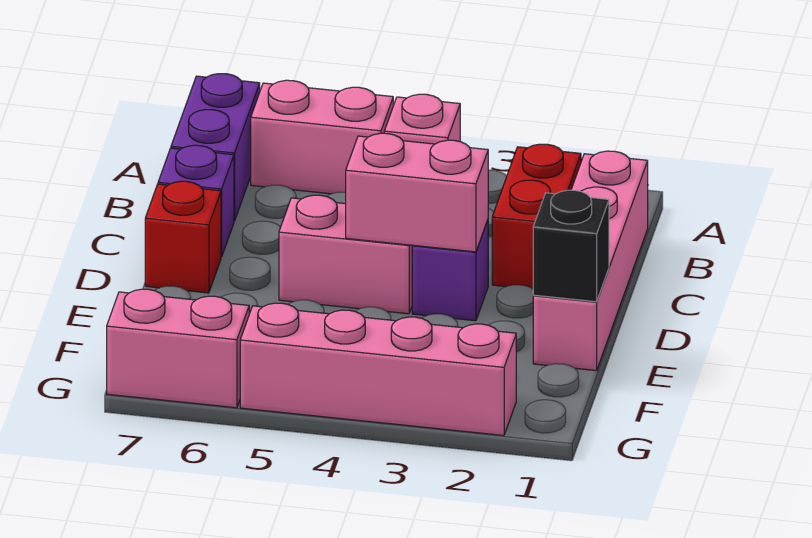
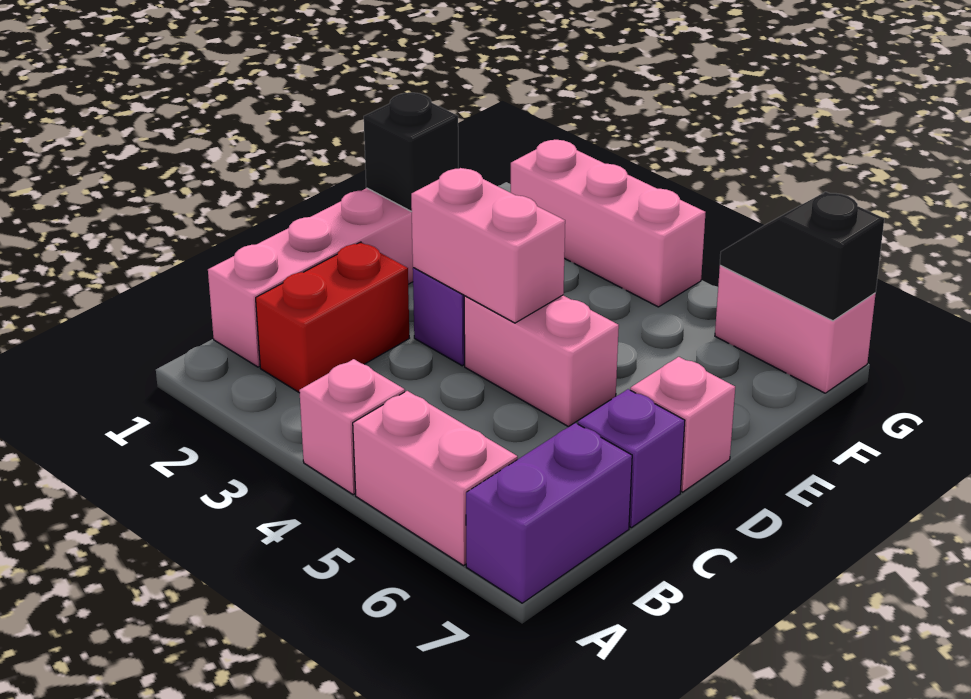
red brick D7 level 1 -> pink brick D7 level 1
pink brick G2:G5 level 1 -> pink brick G2:G4 level 1
none -> black slope G6:G7 level 2 top 7

